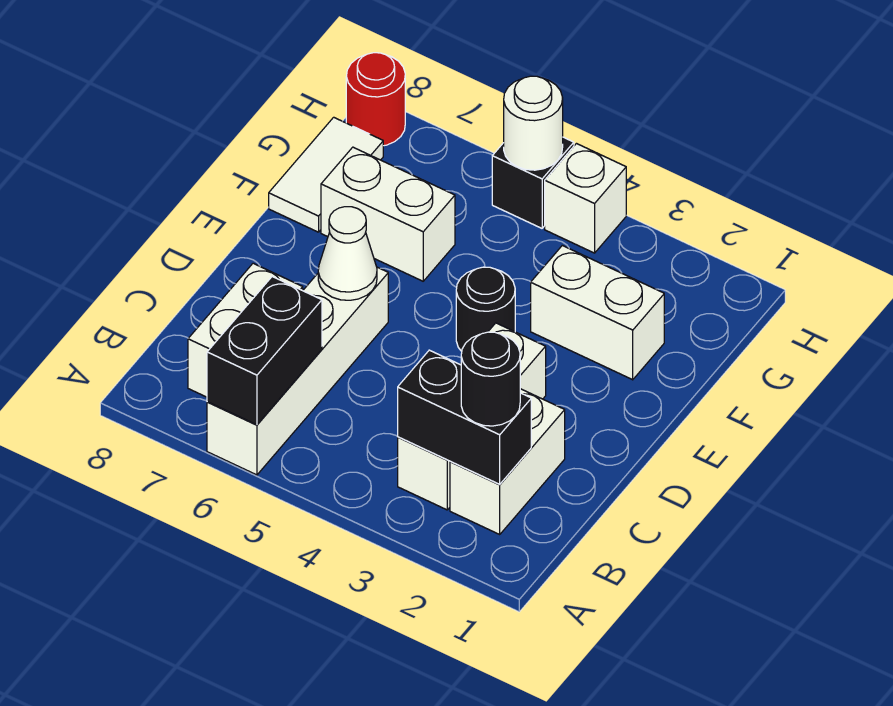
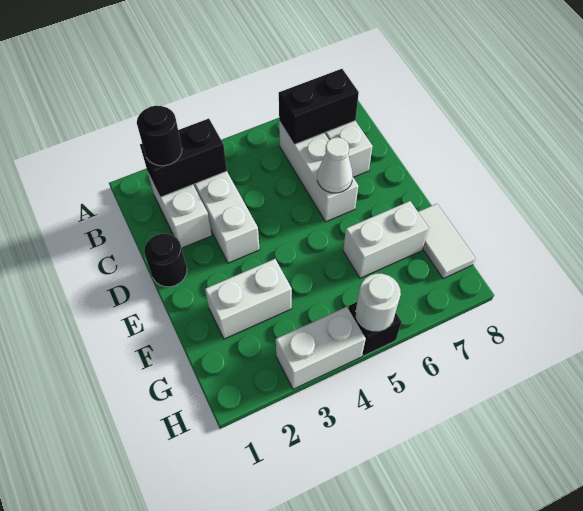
white brick A6:D6 level 1 -> white brick B6:D6 level 1
black brick A6:B6 level 2 -> black brick B6:B7 level 2
black round brick E4 level 1 -> black round brick D1 level 1
white brick H4 level 1 -> white brick H3:H4 level 1
red round brick H8 level 1 -> none

